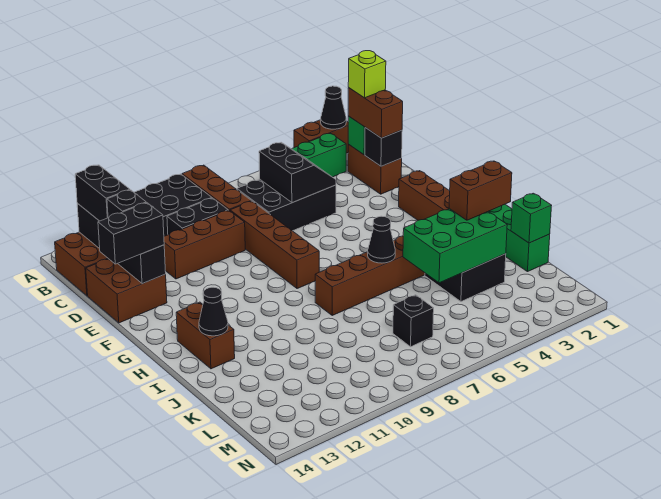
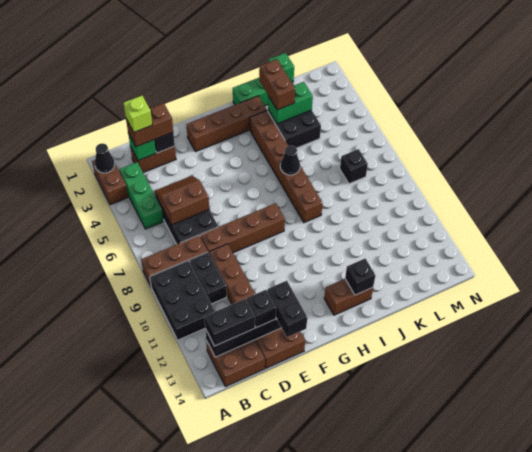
black slope C5:D6 level 2 top 6 -> brown slope C5:D6 level 2 top 6
black cone I13 level 2 -> black brick I13 level 2
green brick J3:K5 level 2 -> green brick J3:K3 level 2

